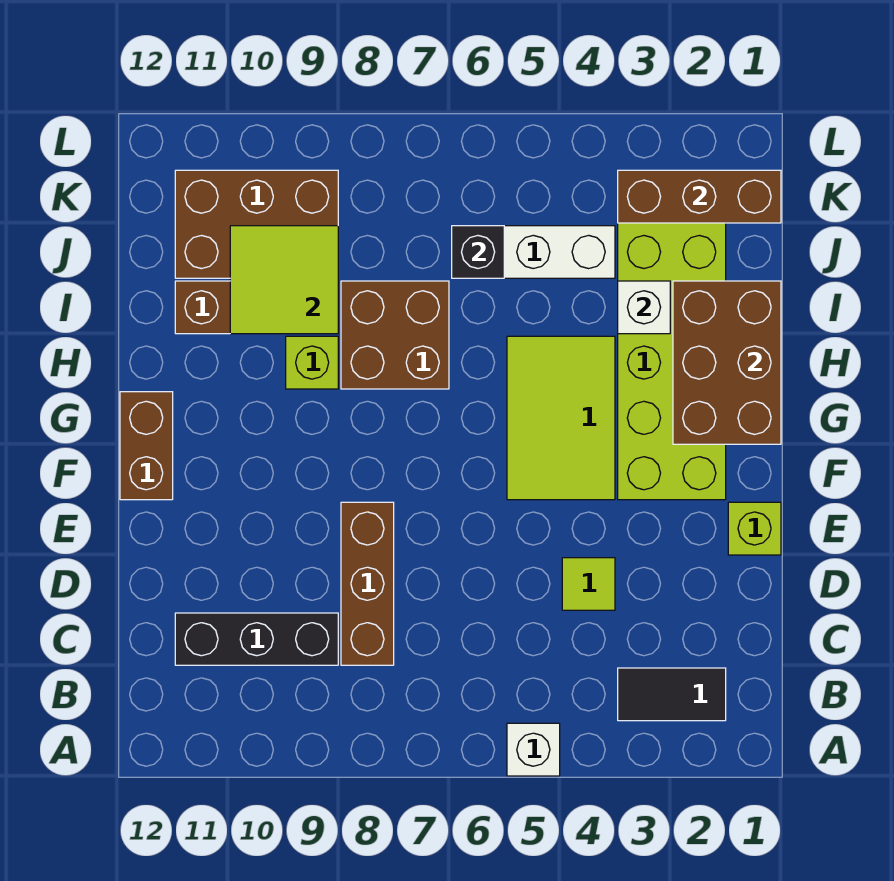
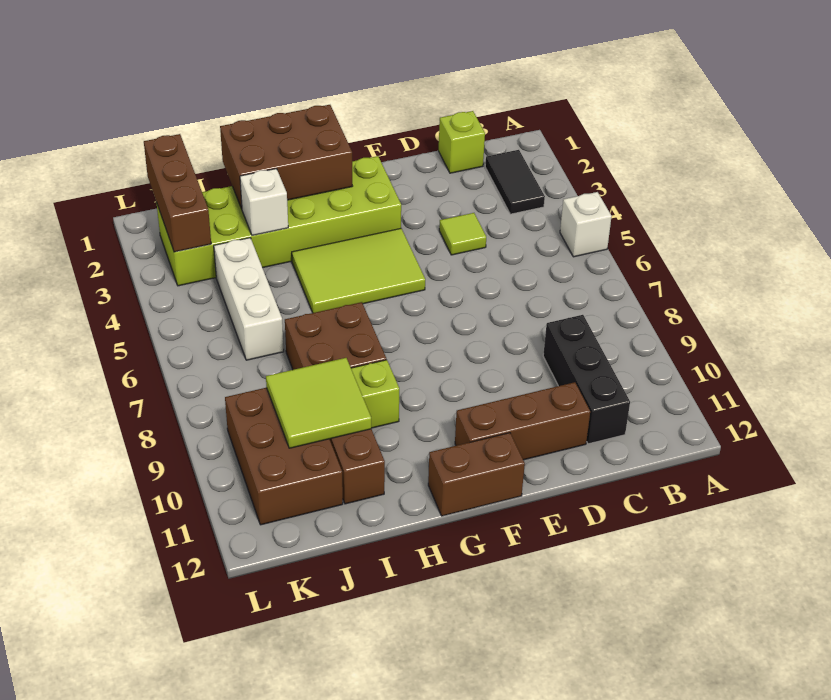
brown brick C8:E8 level 1 -> brown brick D11:F11 level 1
lime brick E1 level 1 -> lime brick C1 level 1
black brick J6 level 2 -> none

